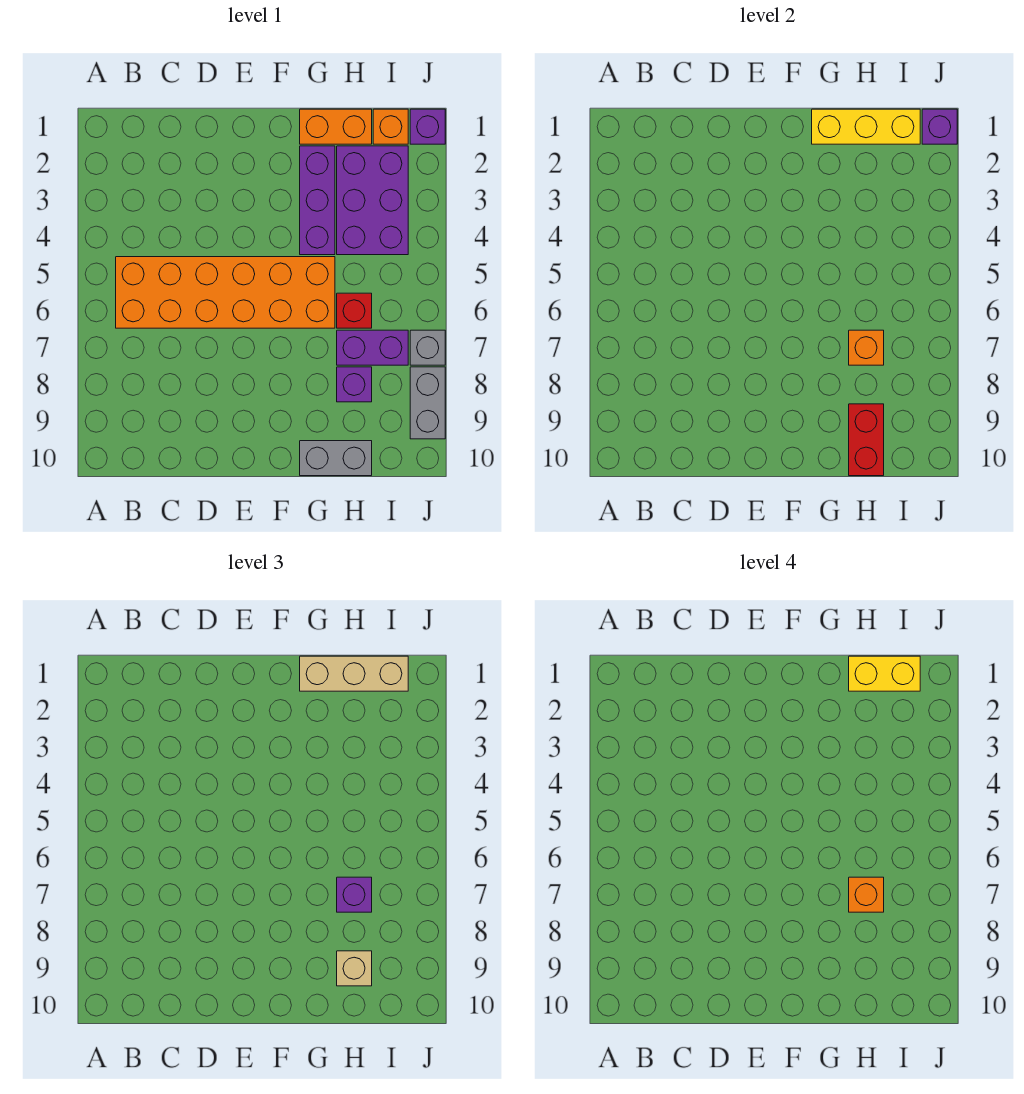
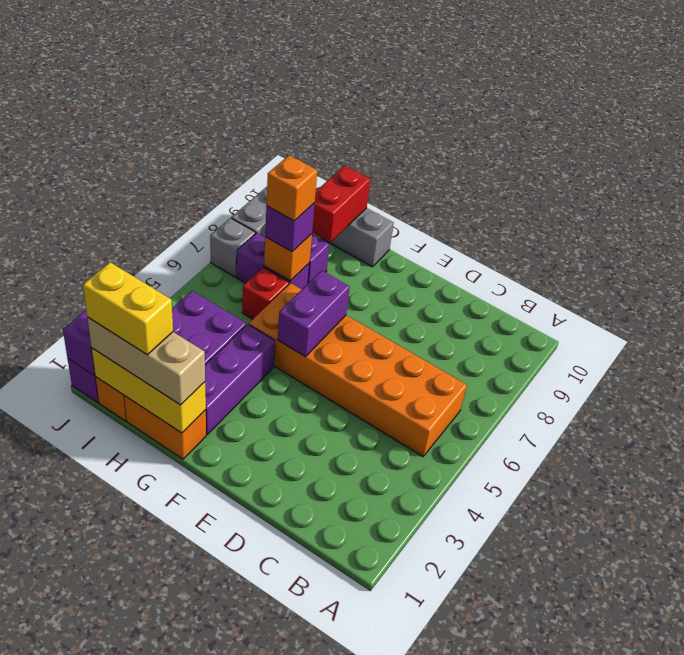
none -> purple brick F5:F6 level 2
tan brick H9 level 3 -> none

